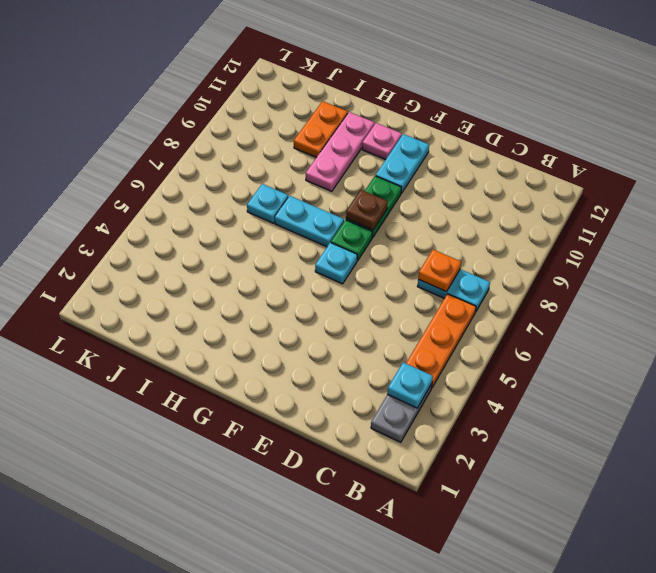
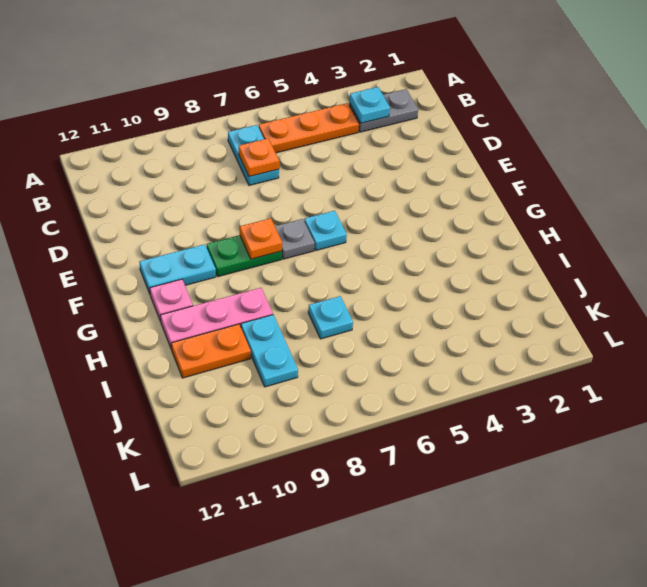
green plate F7 level 1 -> grey plate F7 level 1
brown plate F8 level 2 -> orange plate F8 level 2
cyan plate G7:H7 level 1 -> cyan plate I9:J9 level 1

